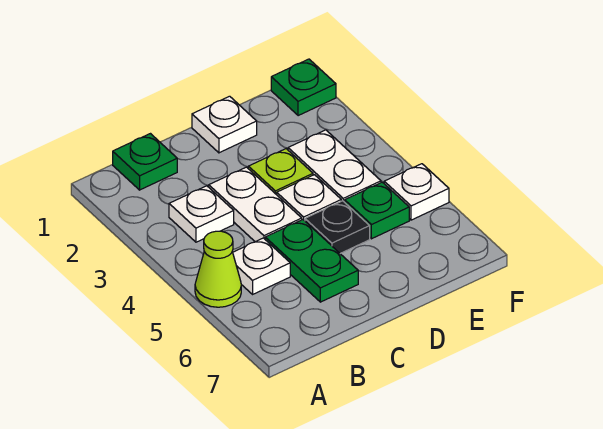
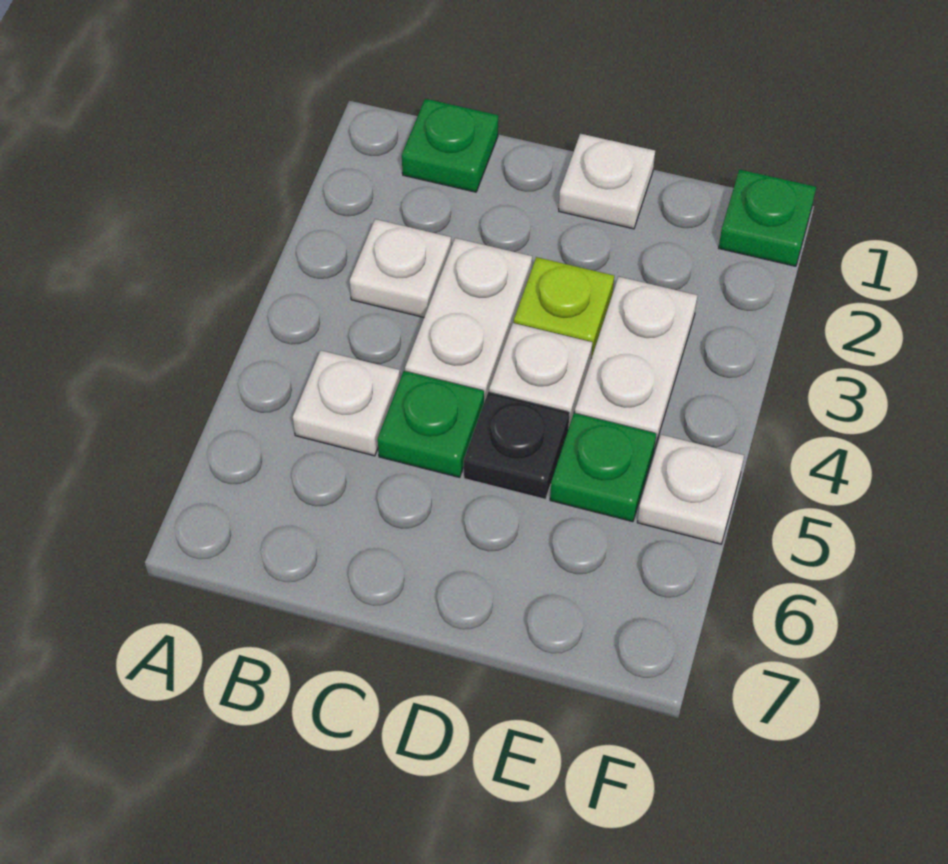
lime cone A5 level 1 -> none
green plate C5:C6 level 1 -> green plate C5 level 1

